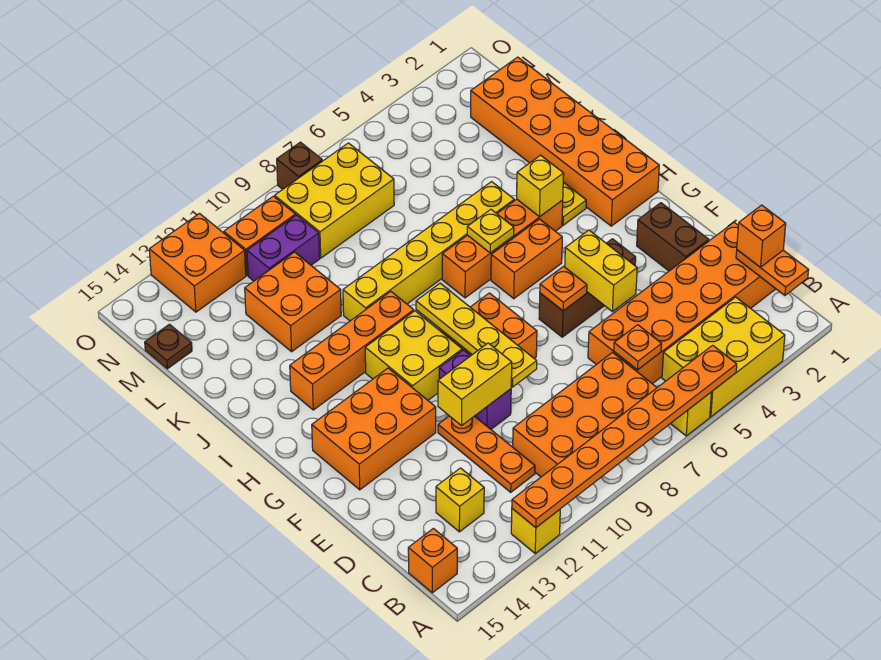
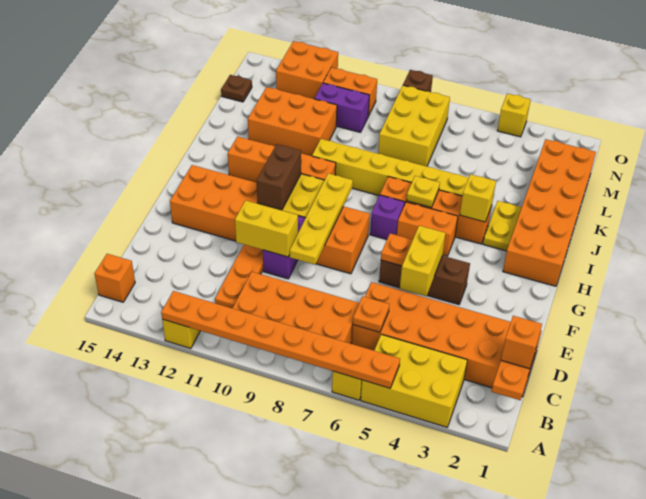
yellow brick C13 level 1 -> yellow brick O4 level 1
brown brick E2:F2 level 1 -> brown brick G11:H11 level 2
none -> purple brick H7 level 1
orange brick K11:L12 level 1 -> orange brick K11:L13 level 1
yellow brick M7:N9 level 1 -> yellow brick L7:N8 level 1

